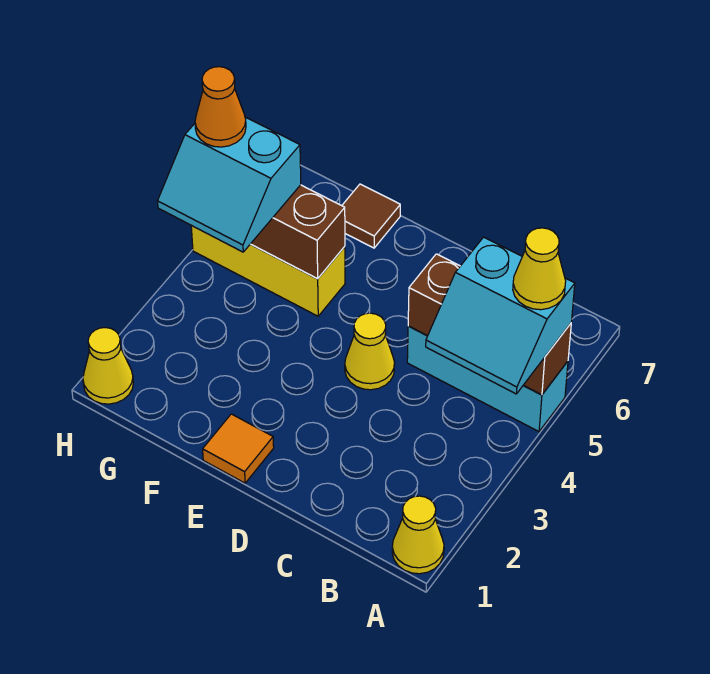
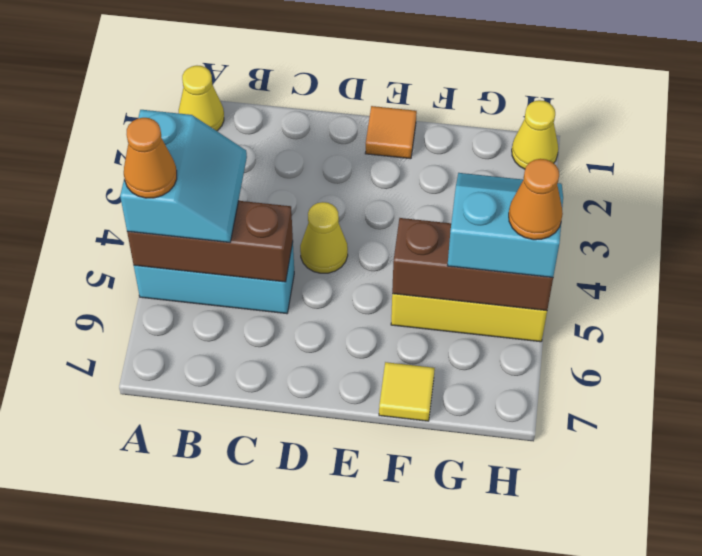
cyan slope A4:B5 level 3 top 5 -> cyan slope A4:B5 level 3 top A
yellow cone A5 level 4 -> orange cone A5 level 4
brown tile F7 level 1 -> yellow tile F7 level 1

